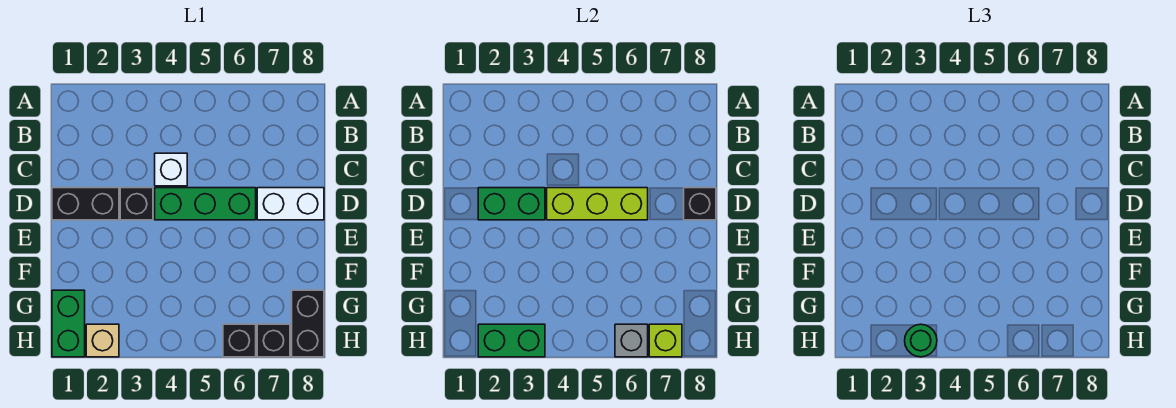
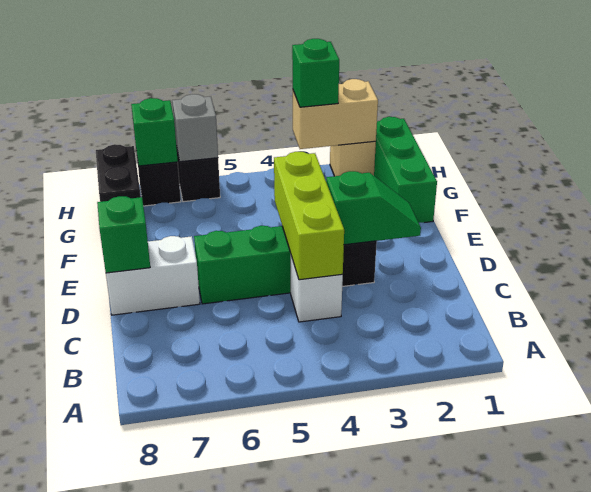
black brick D1:D2 level 1 -> none
green brick D2:D3 level 2 -> green slope D2:D3 level 2 top 3
lime brick D4:D6 level 2 -> lime brick C4:E4 level 2
black brick D8 level 2 -> green brick D8 level 2
green brick G1:H1 level 1 -> green brick F1:H1 level 1
green brick H2:H3 level 2 -> tan brick H2:H3 level 2
green round brick H3 level 3 -> green brick H3 level 3
lime brick H7 level 2 -> green brick H7 level 2

